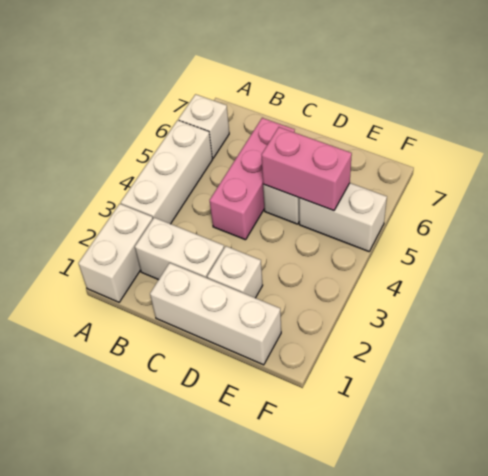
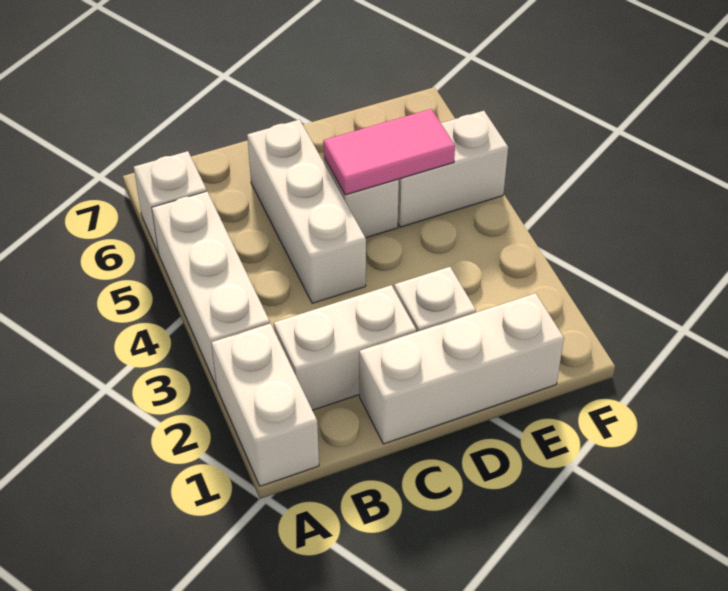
pink brick C4:C6 level 1 -> white brick C4:C6 level 1
pink brick D5:E5 level 2 -> pink tile D5:E5 level 2

